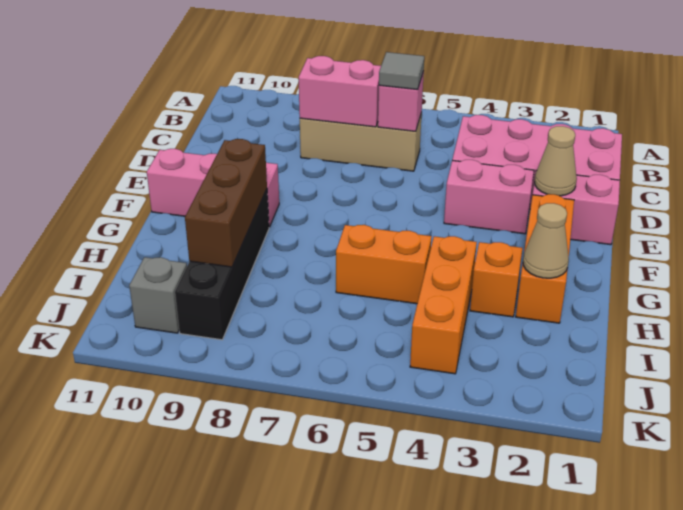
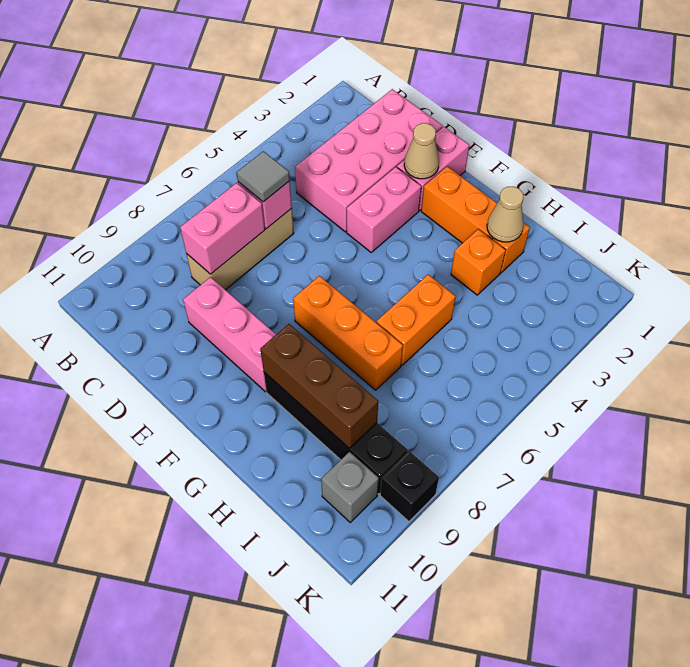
pink brick F9:F11 level 1 -> pink brick D9:F9 level 1
orange brick H4:J4 level 1 -> orange brick F7:H7 level 1
none -> black brick K9 level 1

